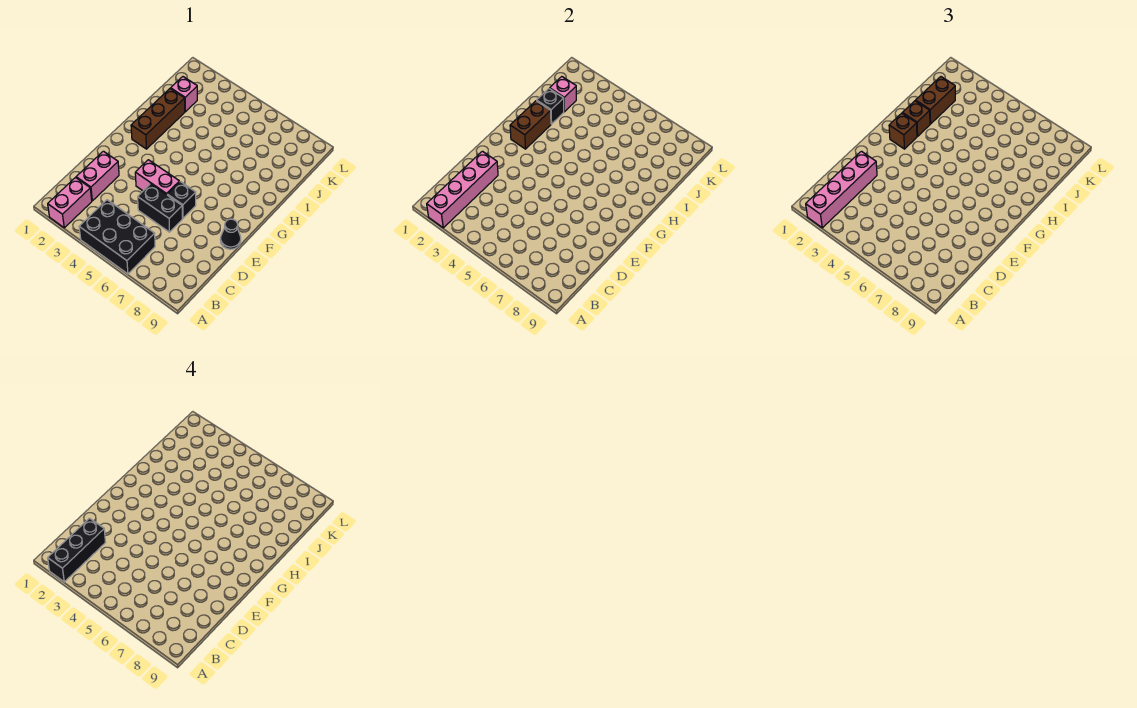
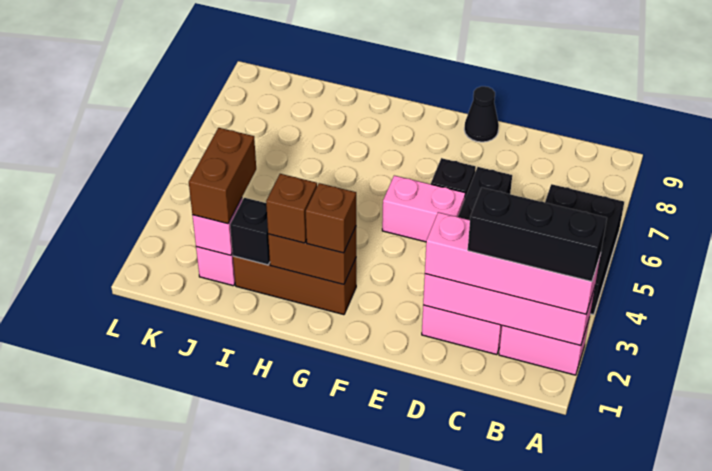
pink brick E4:E5 level 1 -> pink brick E5:F5 level 1
brown brick I2:J2 level 3 -> brown brick J2:J3 level 3

